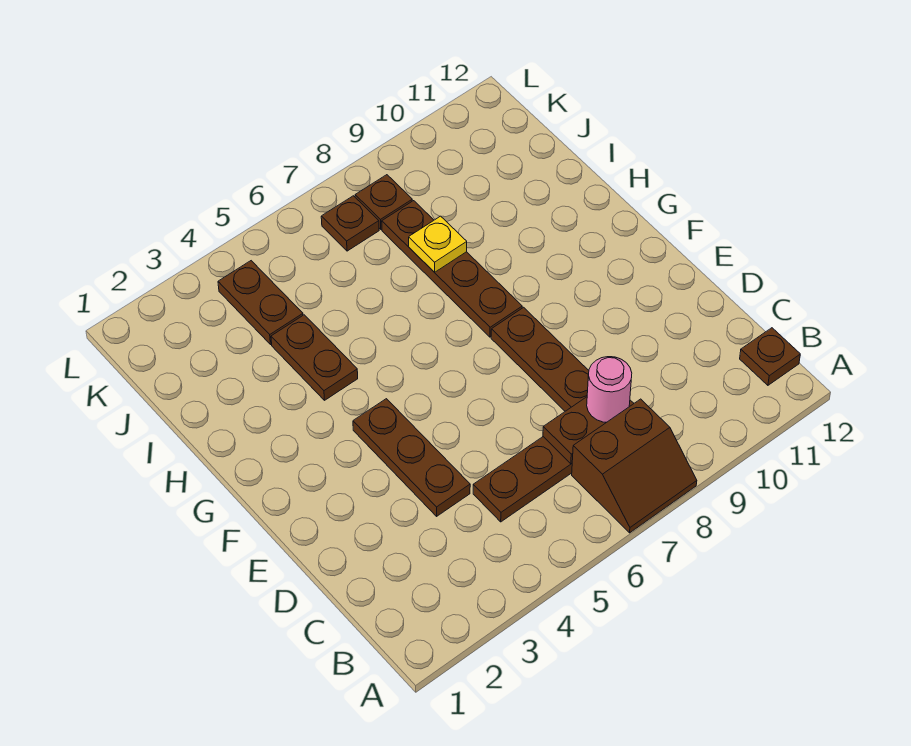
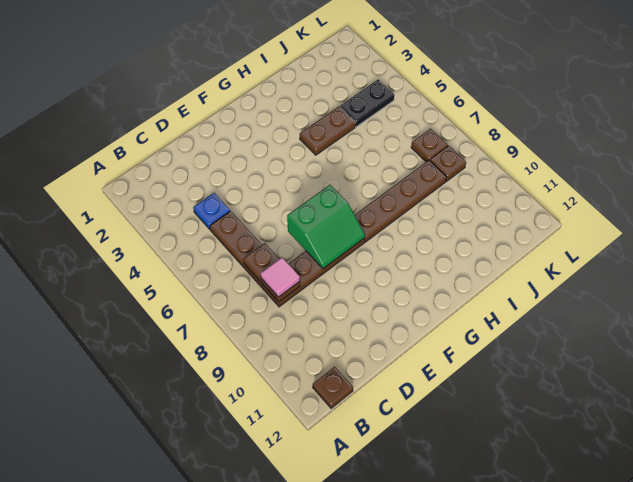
brown slope A7:B8 level 1 top B -> none
none -> blue plate C4 level 1
pink round brick C8 level 3 -> pink tile C8 level 3
brown plate D4:F4 level 1 -> none
none -> green slope E7:F8 level 2 top 7
yellow plate I8 level 2 -> none
brown plate J4:K4 level 1 -> black plate J4:K4 level 1

